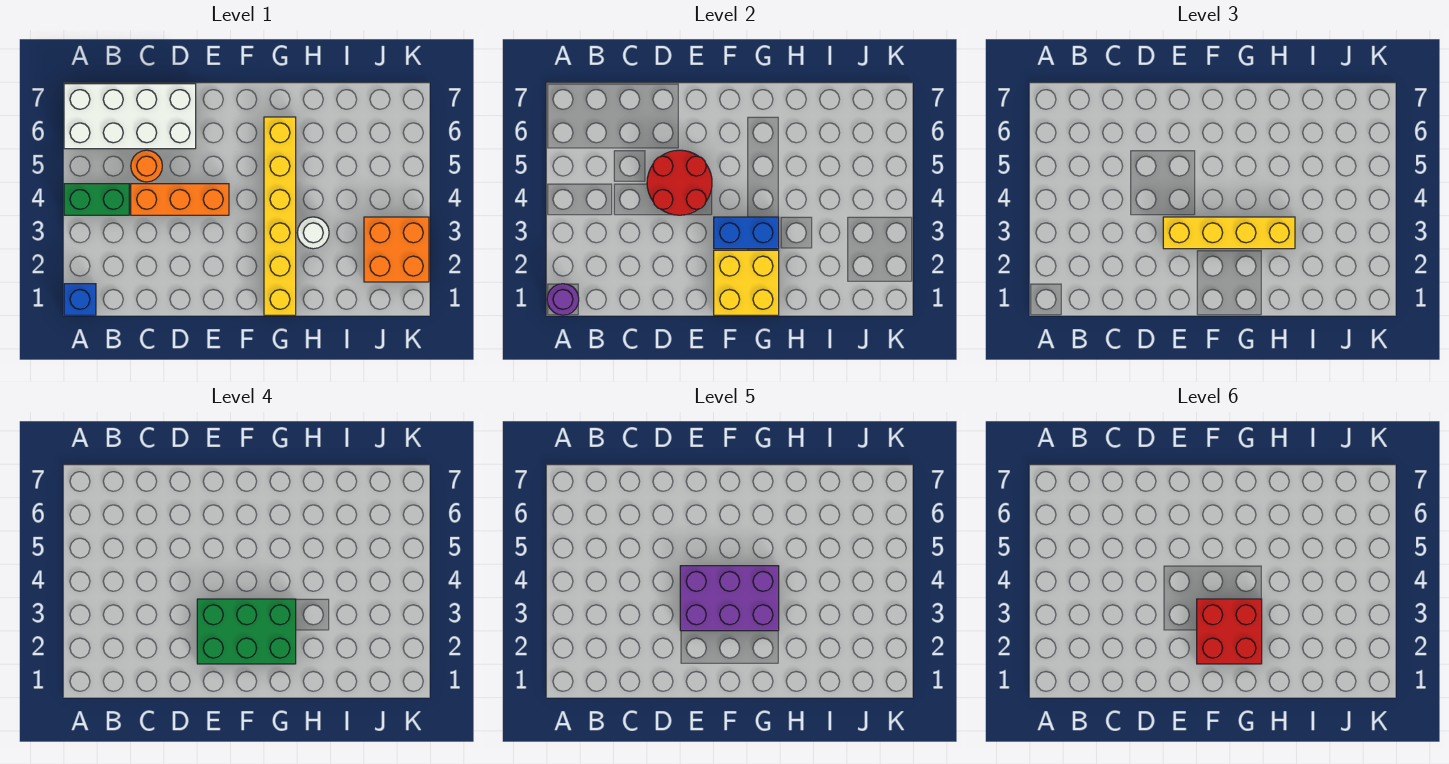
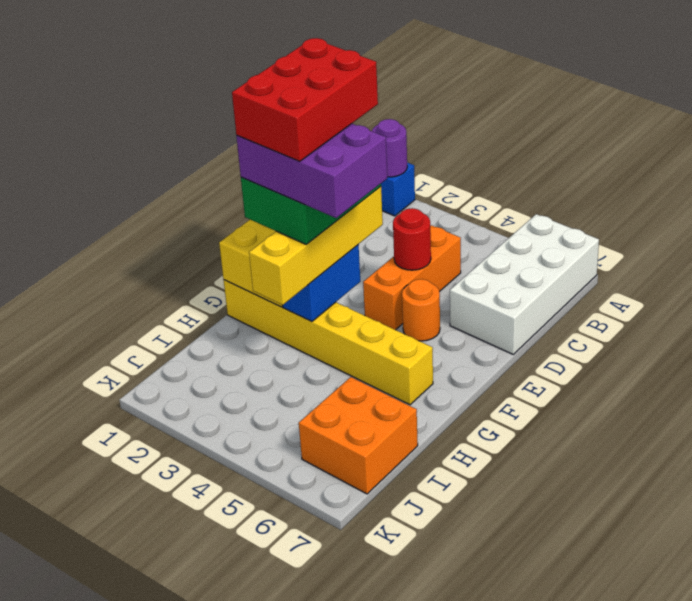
green brick A4:B4 level 1 -> none
orange round brick C5 level 1 -> orange round brick E5 level 1
red round brick D4:E5 level 2 -> red round brick D4 level 2
purple brick E3:G4 level 5 -> purple brick F2:G4 level 5
red brick F2:G3 level 6 -> red brick E2:G3 level 6
white round brick H3 level 1 -> none
orange brick J2:K3 level 1 -> orange brick I6:J7 level 1

